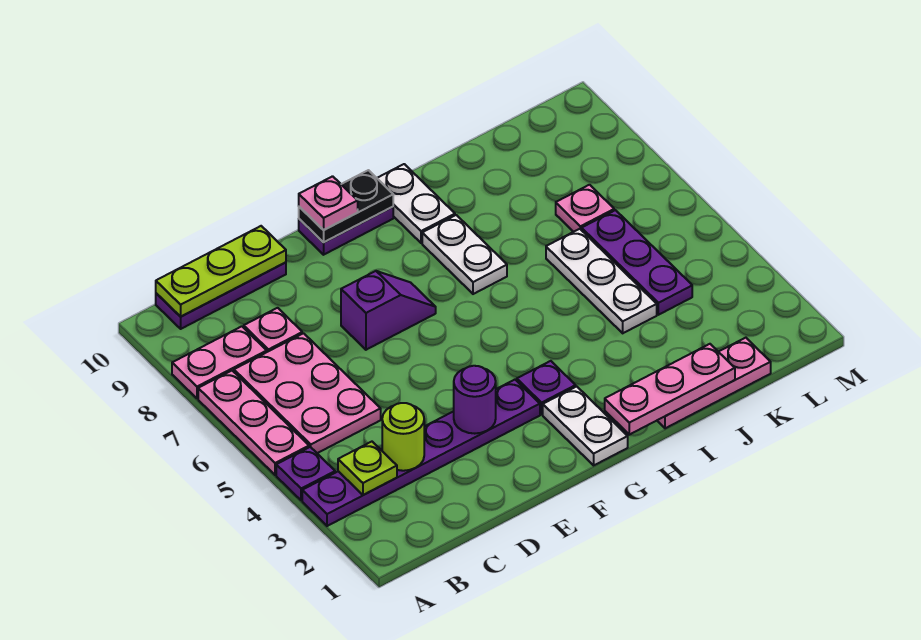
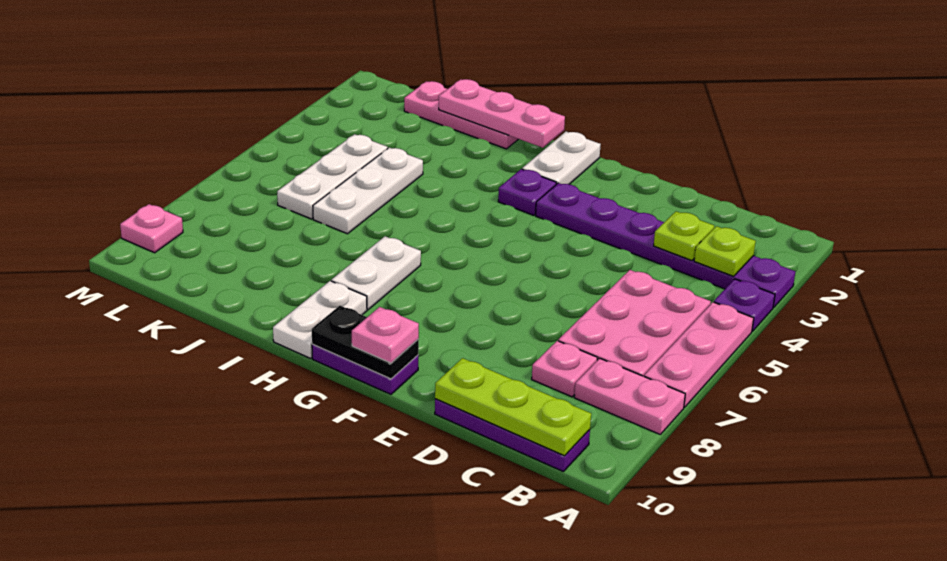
lime round brick C3 level 2 -> lime plate C3 level 2
purple round brick E3 level 2 -> none
purple slope E7:F7 level 1 top E -> none
purple plate K4:K6 level 1 -> white plate K4:K6 level 1
pink plate K7 level 1 -> pink plate M9 level 1

